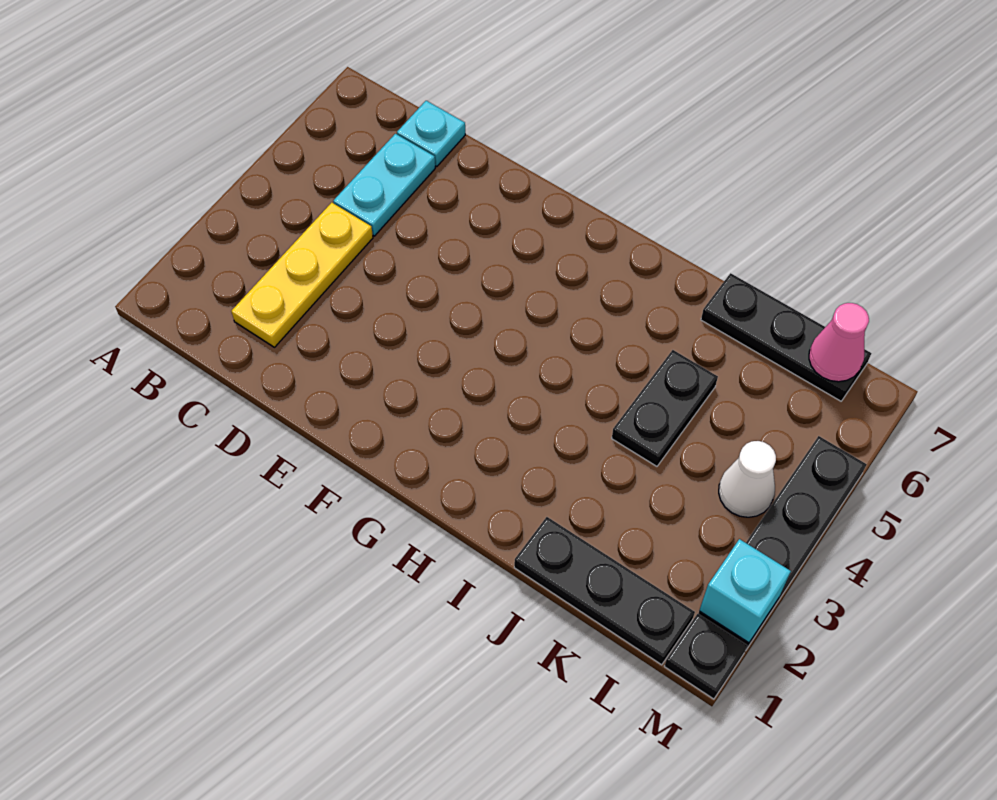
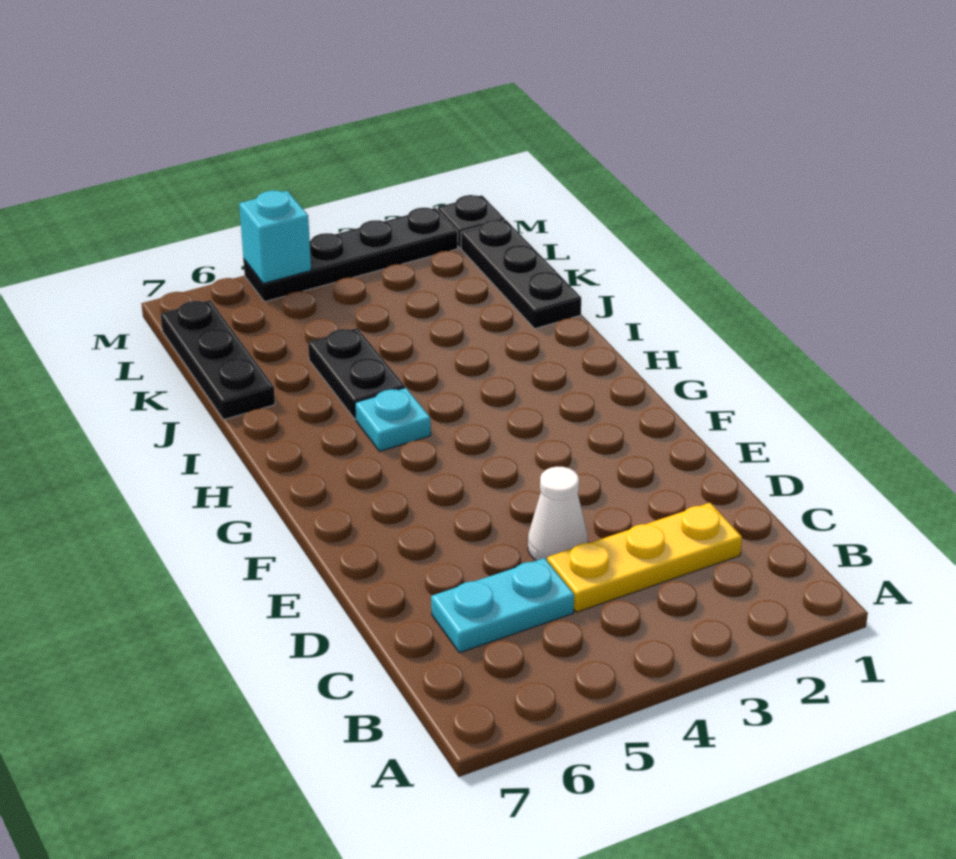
cyan plate C7 level 1 -> cyan plate H5 level 1
black plate J4:J5 level 1 -> black plate I5:J5 level 1
white cone L4 level 1 -> white cone D4 level 1
pink cone L7 level 2 -> none
cyan brick M2 level 2 -> cyan brick M5 level 2

